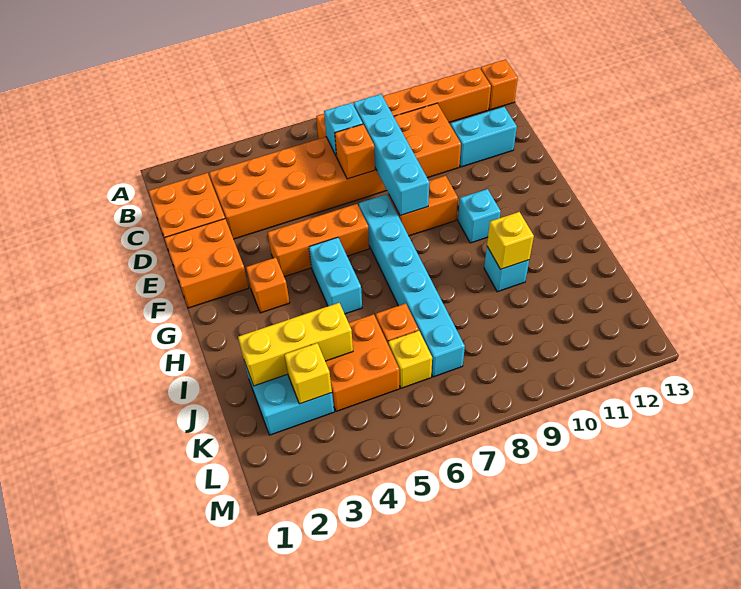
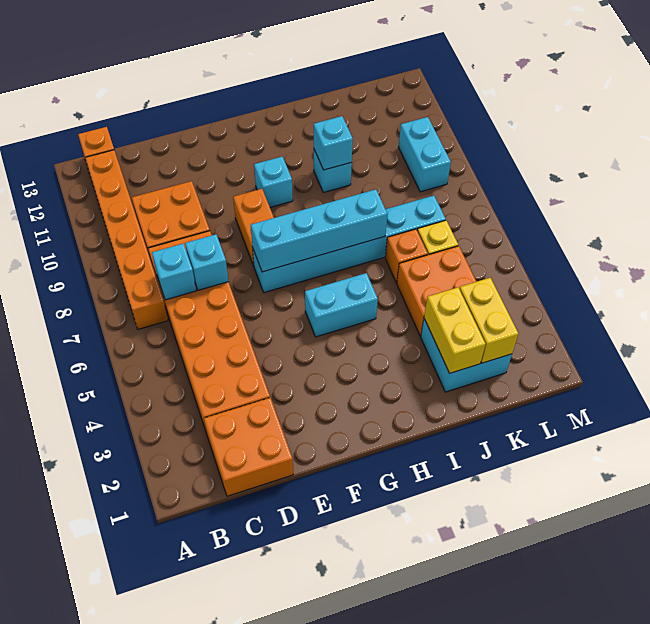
cyan brick C8:F8 level 2 -> cyan brick F7:I7 level 2
orange brick D7 level 2 -> cyan brick D7 level 2
cyan brick D11:D12 level 1 -> cyan brick L9:L10 level 1
orange brick E1:F2 level 1 -> none
orange brick F4:F6 level 1 -> none
orange brick G3 level 1 -> none
yellow brick I10 level 2 -> cyan brick I10 level 2
yellow brick J2:J4 level 2 -> yellow brick J2:J3 level 2
yellow brick K3 level 2 -> yellow brick K2:K3 level 2

